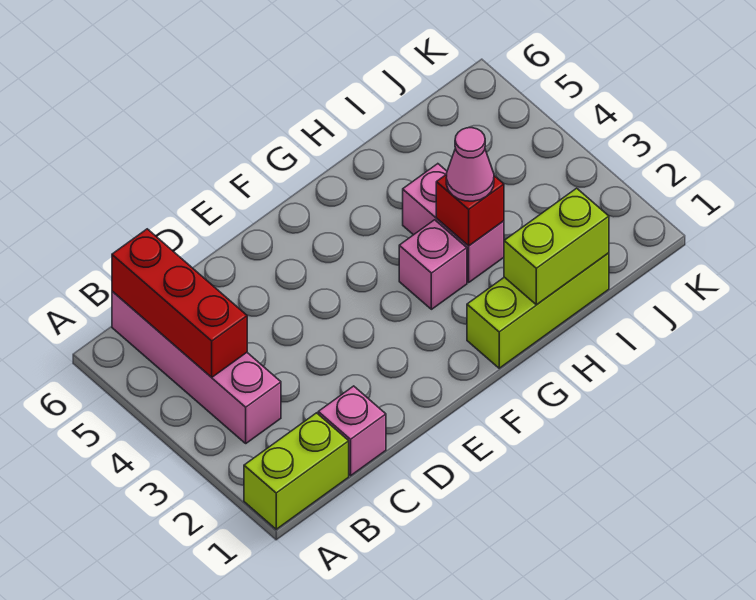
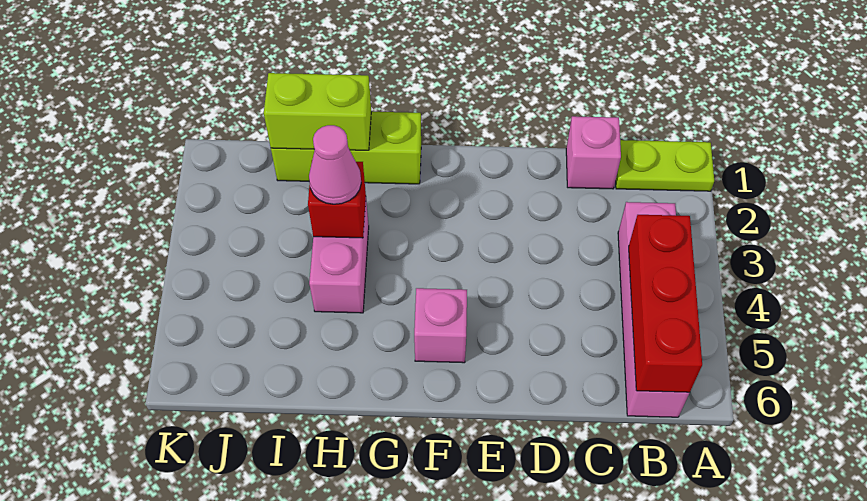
lime brick A1:B1 level 1 -> lime plate A1:B1 level 1
pink brick G3 level 1 -> pink brick F5 level 1

